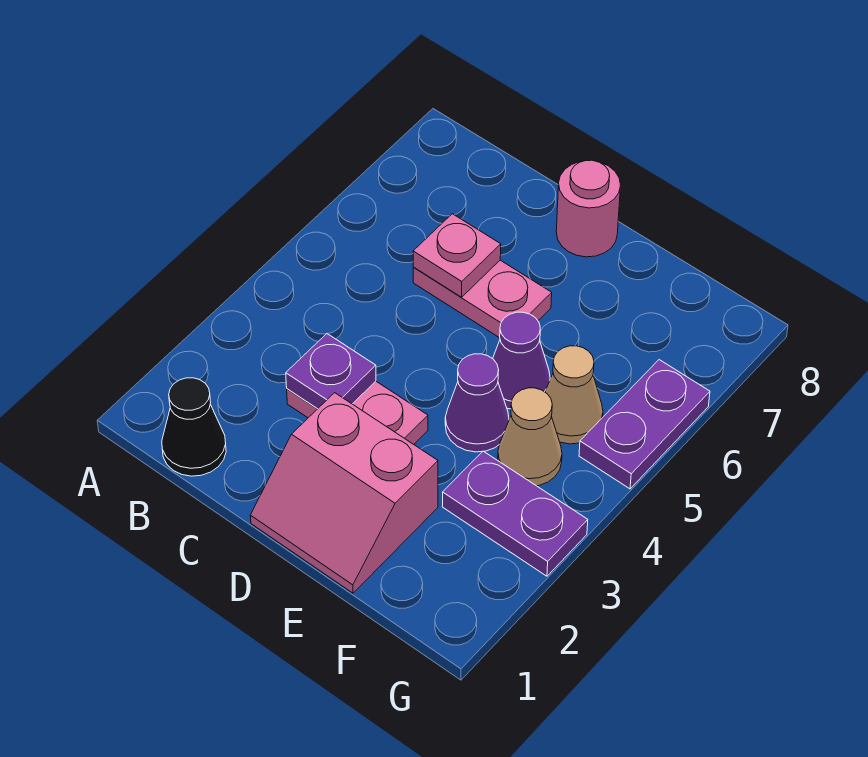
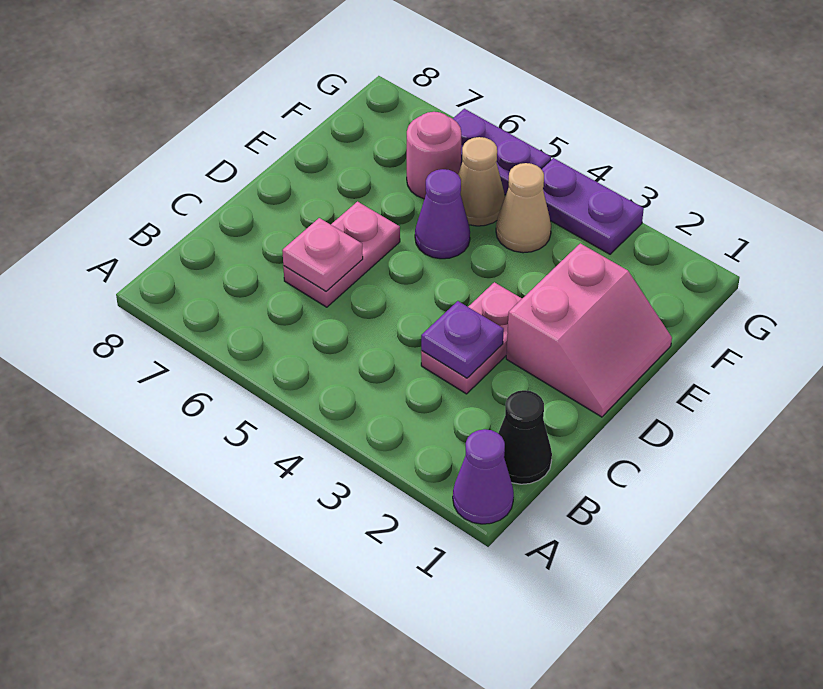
pink round brick D8 level 1 -> pink round brick F6 level 1
purple cone E4 level 1 -> purple cone A1 level 1
purple plate F3:G3 level 1 -> purple plate G3:G4 level 1

